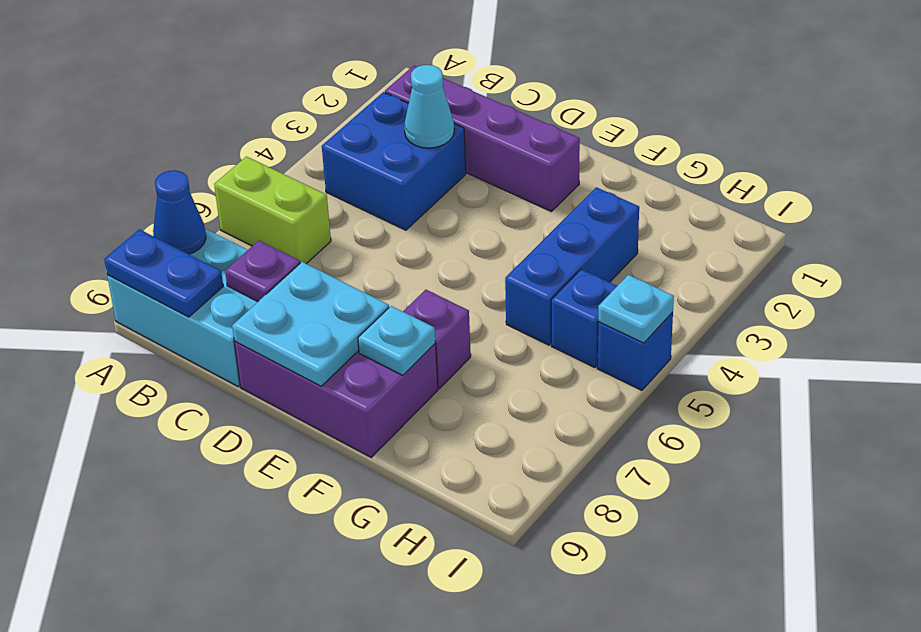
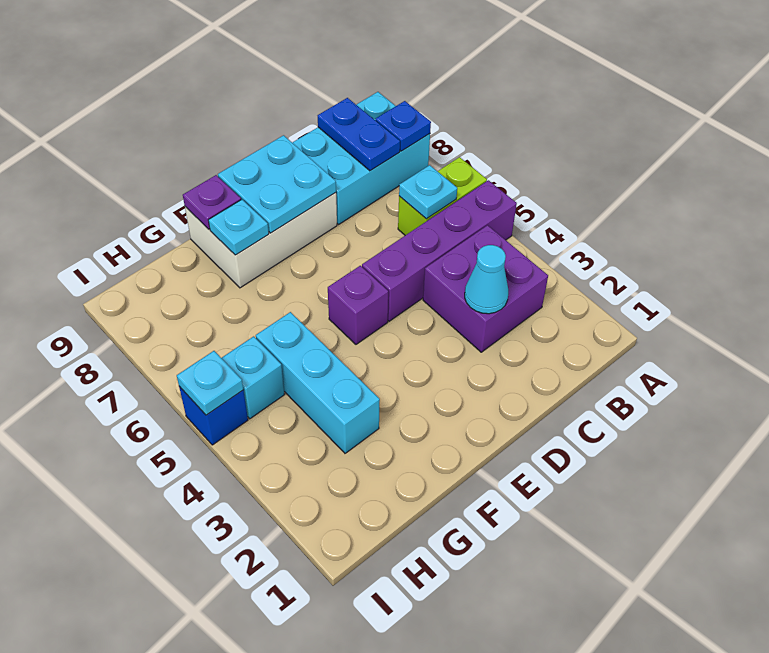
blue cone A8 level 2 -> blue plate A8 level 2
blue plate A9:B9 level 2 -> blue plate B8:B9 level 2
purple brick B2:E2 level 1 -> purple brick A5:D5 level 1
blue brick B3:C4 level 1 -> purple brick B3:C4 level 1
none -> cyan plate B6 level 2
purple plate C8 level 2 -> purple plate F9 level 2
purple brick D8:F9 level 1 -> white brick D8:F9 level 1
purple brick F7 level 1 -> purple brick E5 level 1
blue brick G3:G5 level 1 -> cyan brick G3:G5 level 1
blue brick H5 level 1 -> cyan brick H5 level 1

